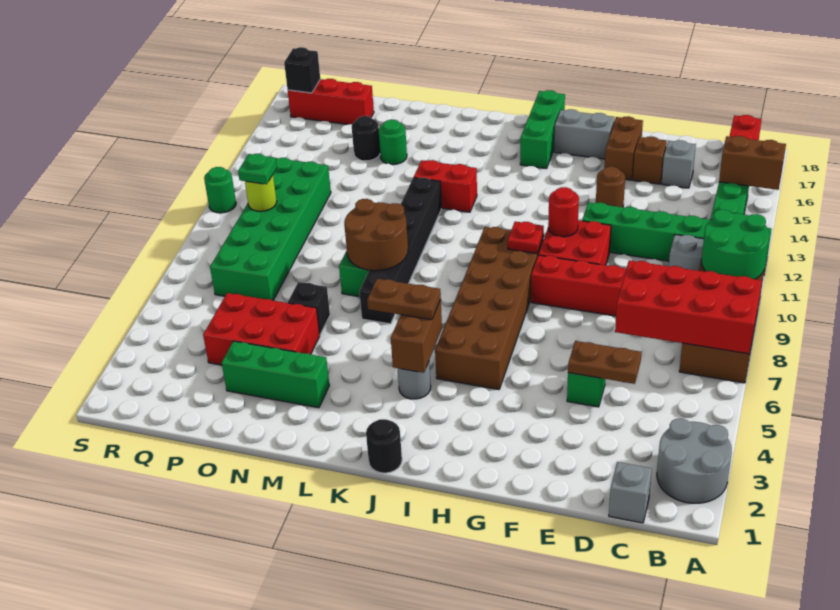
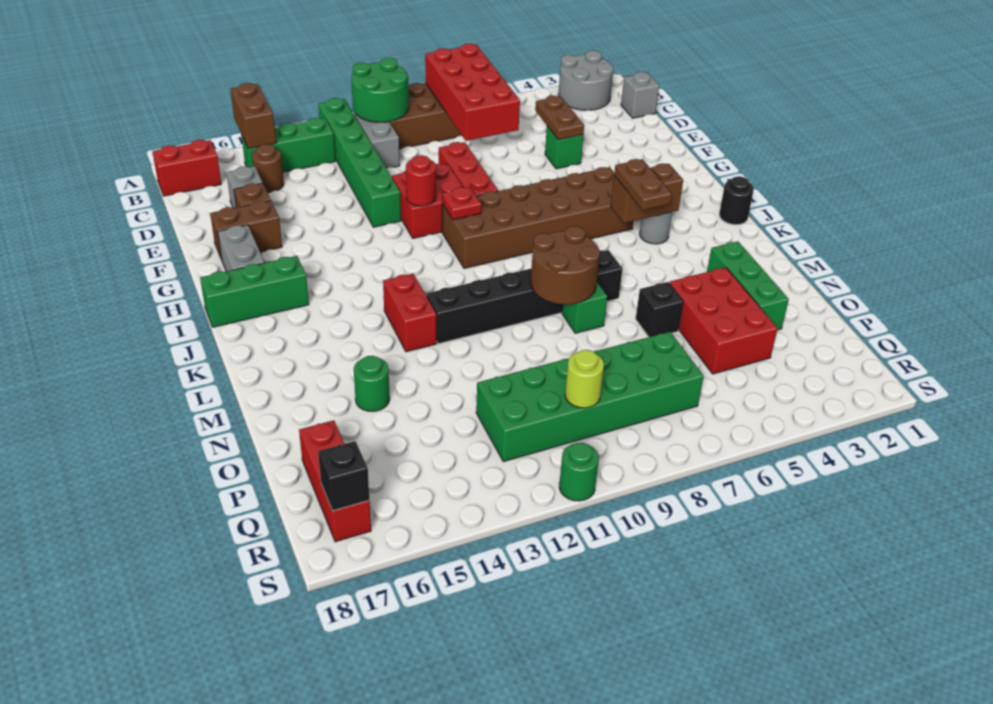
brown round brick F14 level 1 -> brown round brick C15 level 1
black round brick O15 level 1 -> none
green plate Q10 level 3 -> none

